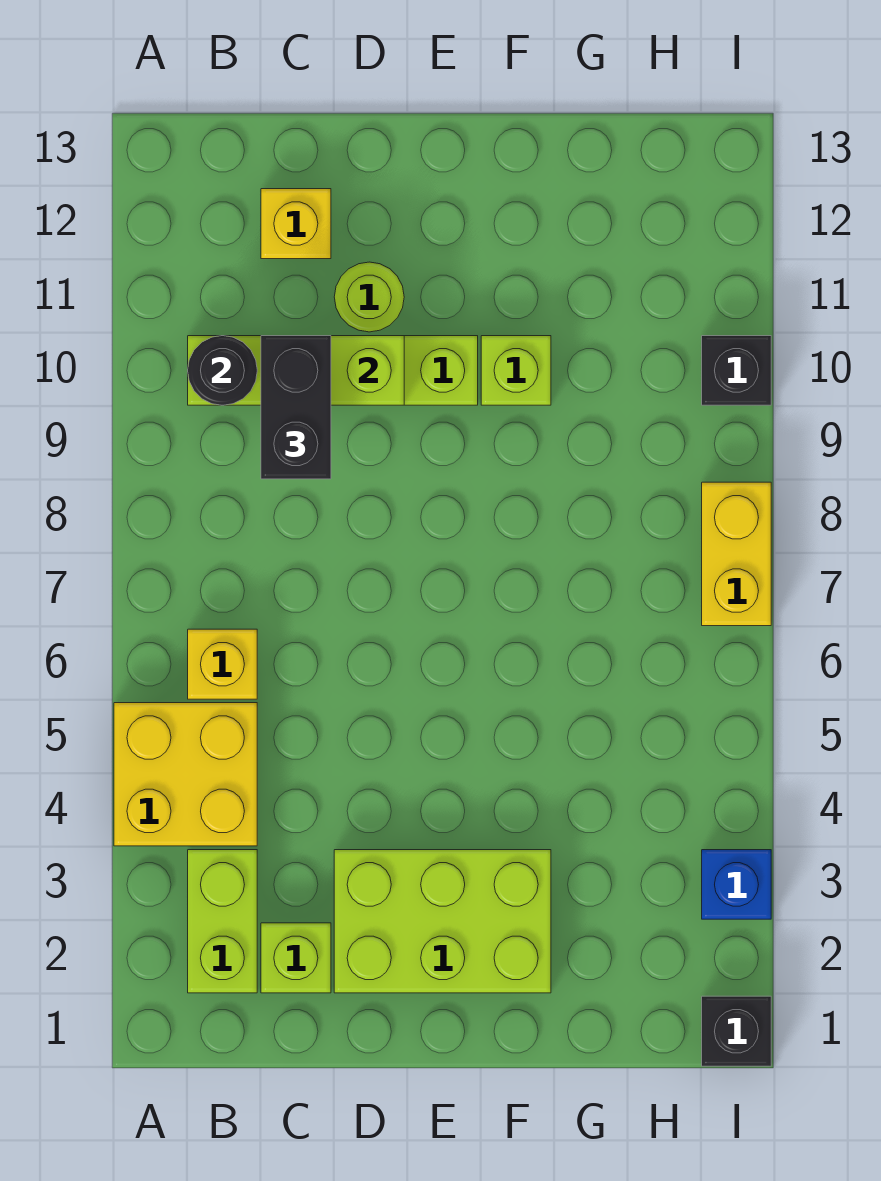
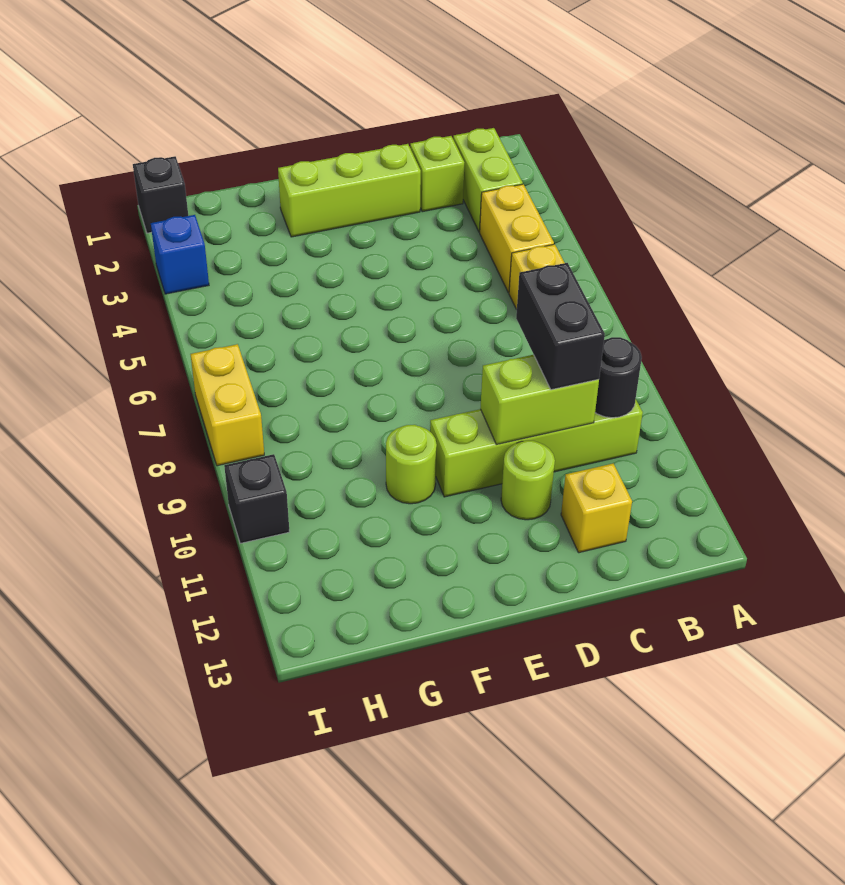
yellow brick A4:B5 level 1 -> yellow brick B4:B5 level 1
lime brick D2:F3 level 1 -> lime brick D2:F2 level 1
lime brick F10 level 1 -> lime round brick F10 level 1

